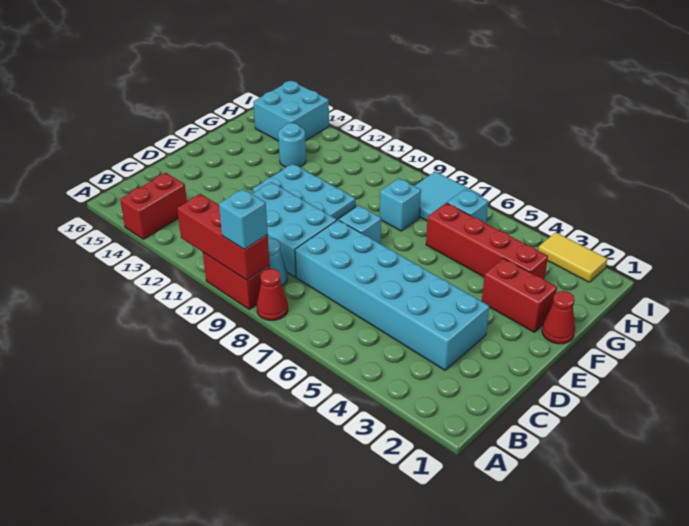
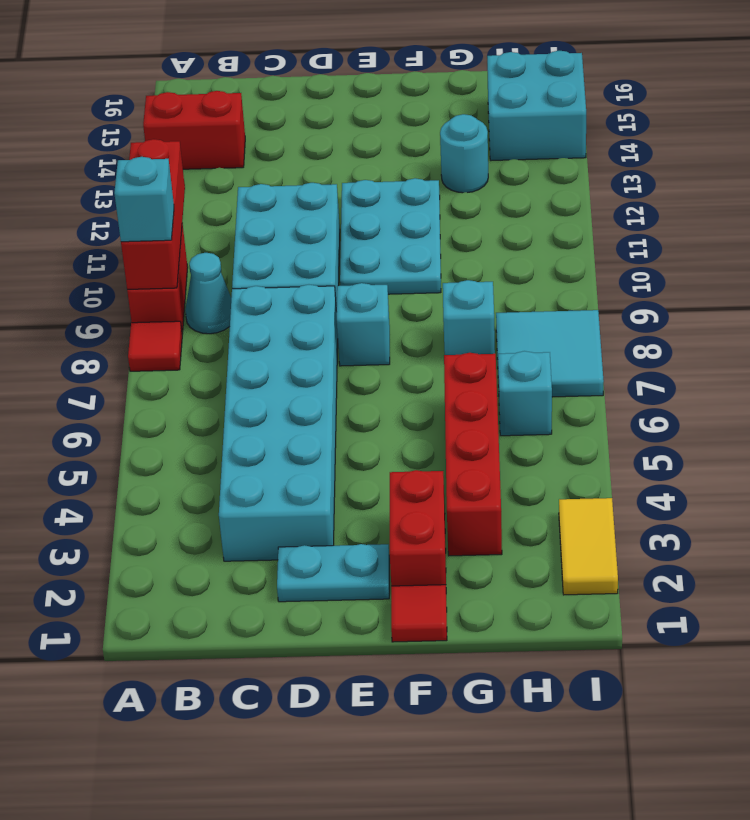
red cone A8 level 1 -> red tile A8 level 1
none -> cyan plate D2:E2 level 1
red cone F1 level 1 -> red tile F1 level 1

